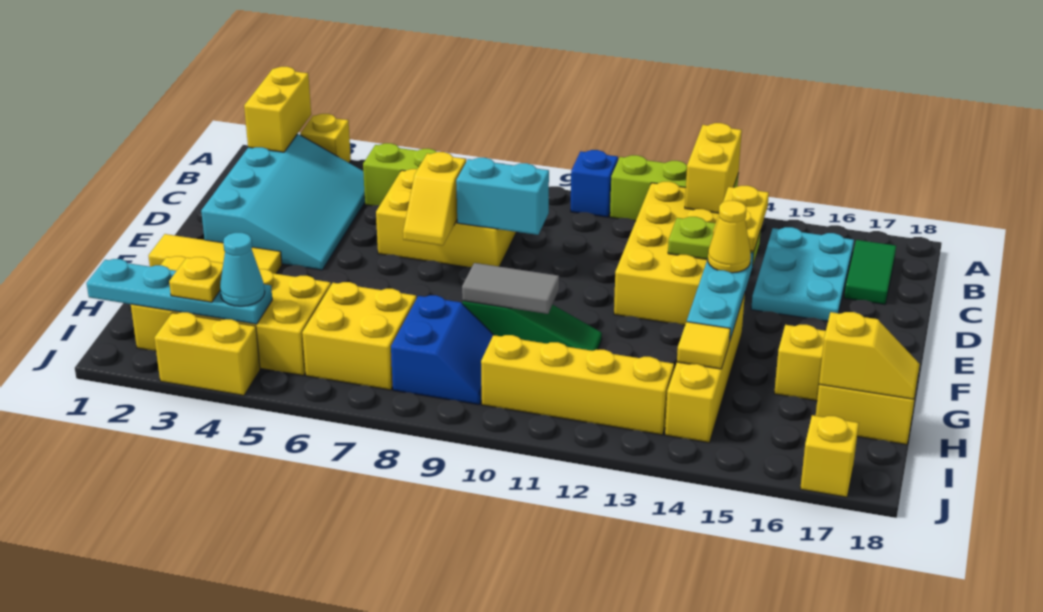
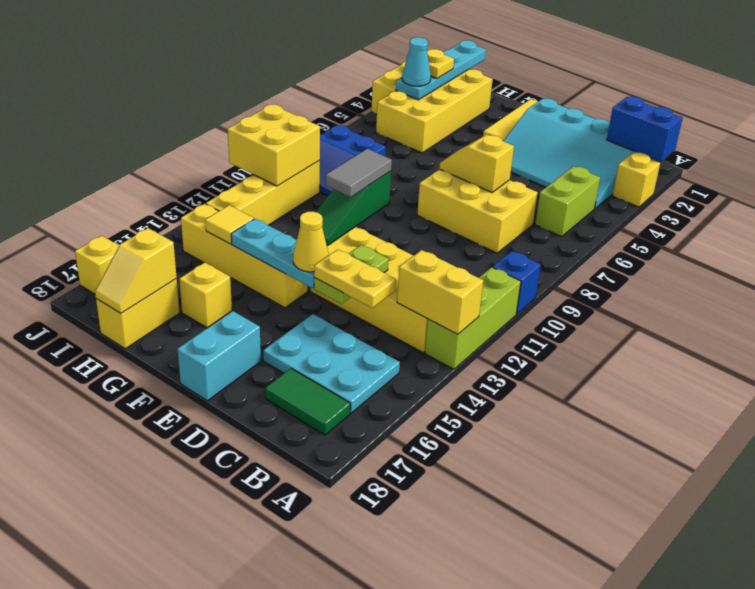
yellow brick A2:B2 level 2 -> blue brick A2:B2 level 2
yellow brick C6:D8 level 1 -> yellow brick C7:E8 level 1
cyan brick D8:D9 level 2 -> cyan brick E17:E18 level 1
yellow brick H6:I7 level 1 -> yellow brick I10:J11 level 2

